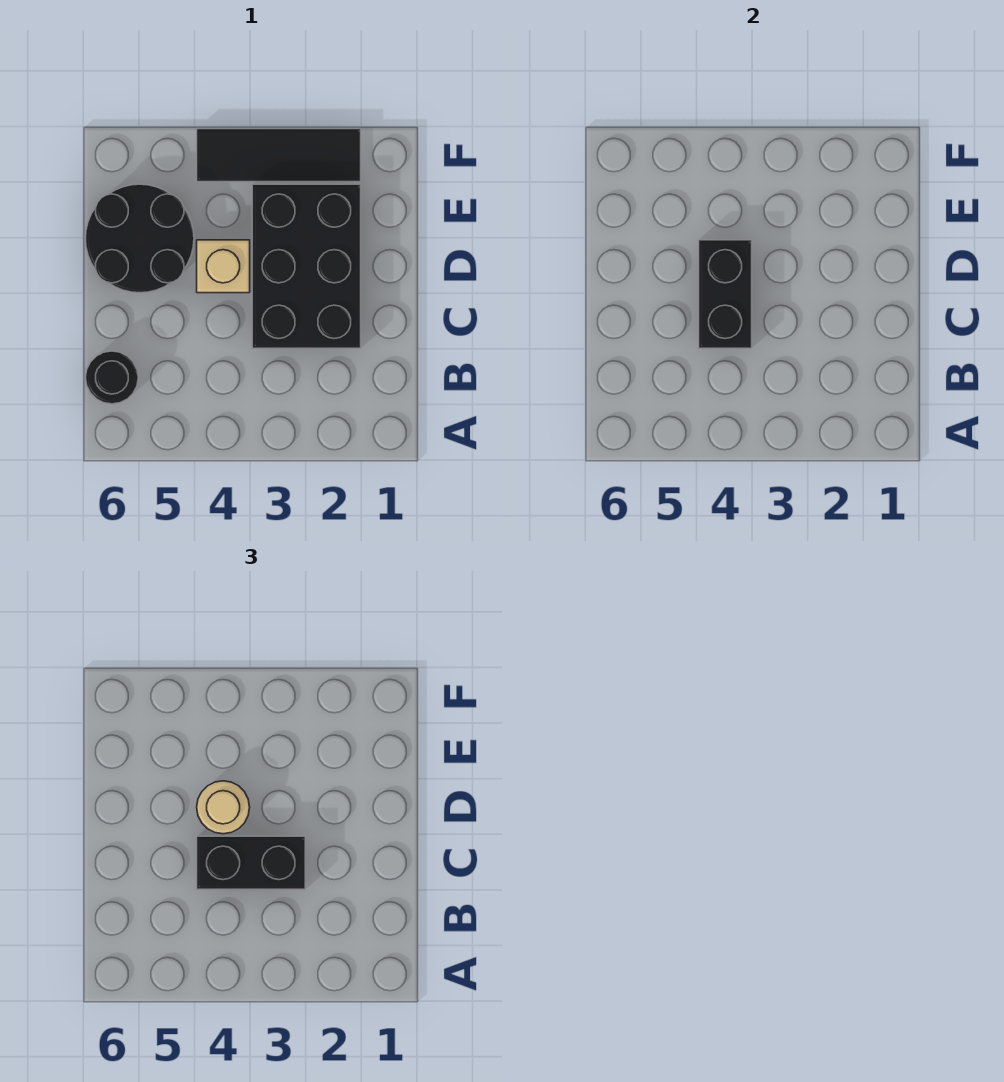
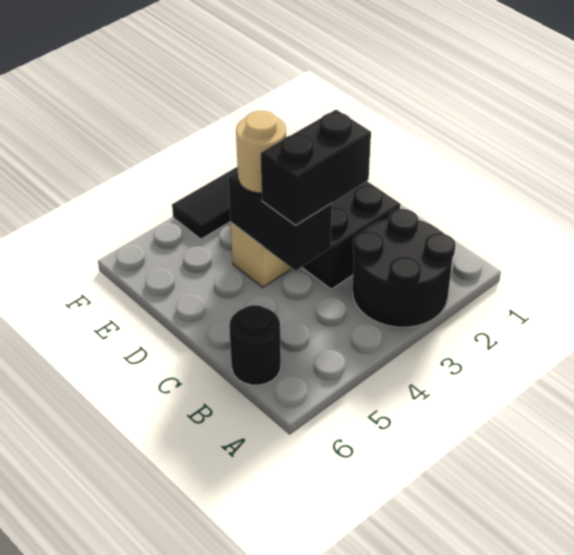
black round brick D5:E6 level 1 -> black round brick A2:B3 level 1

